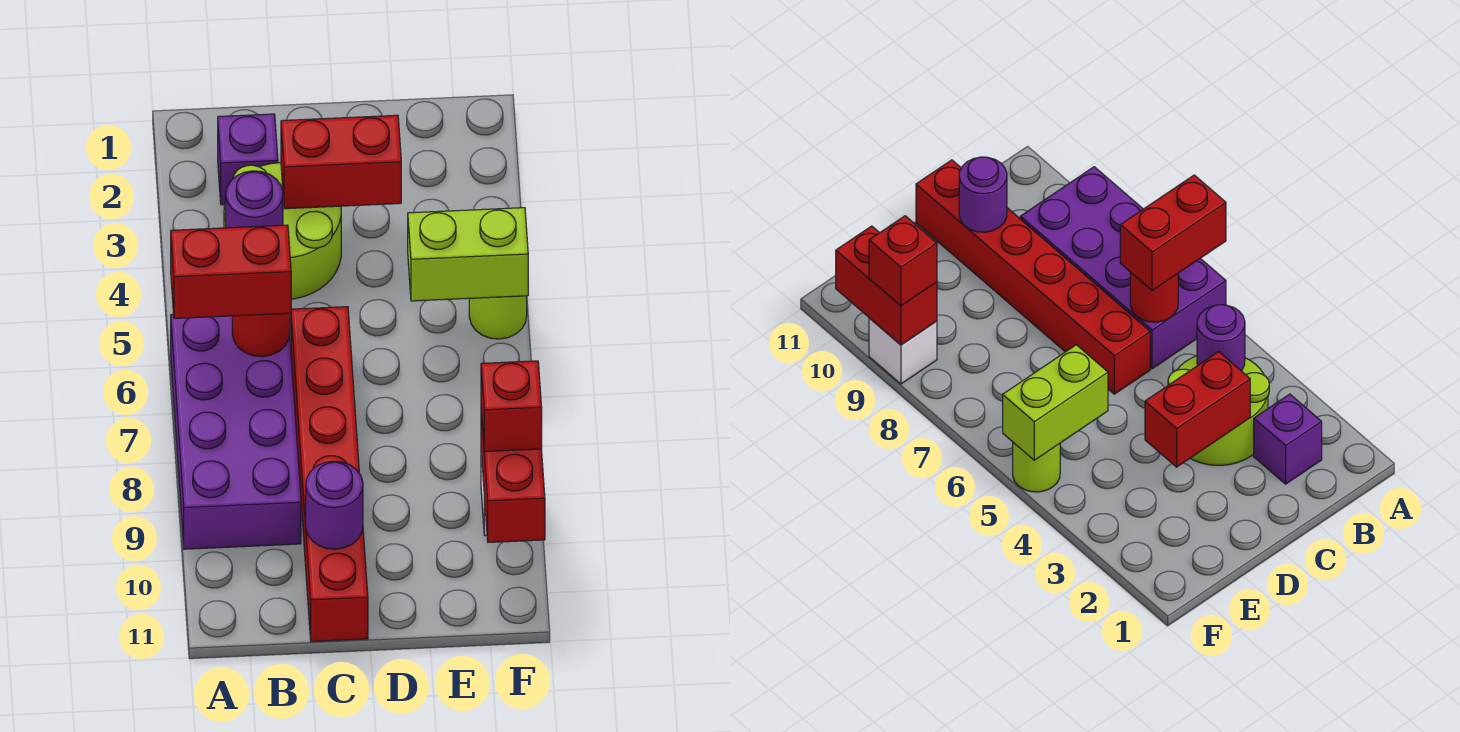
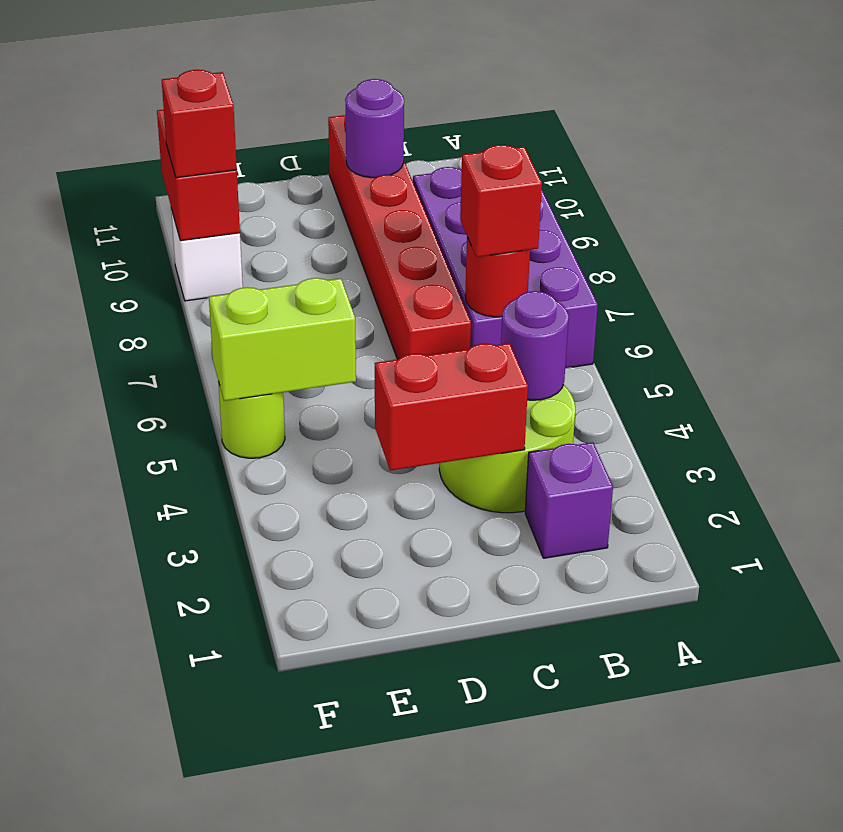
red brick A6:B6 level 3 -> red brick B6 level 3

